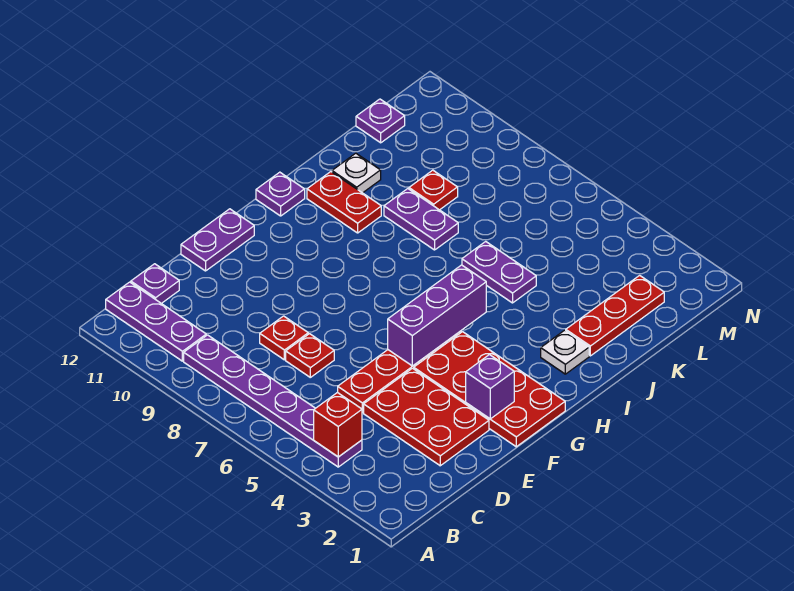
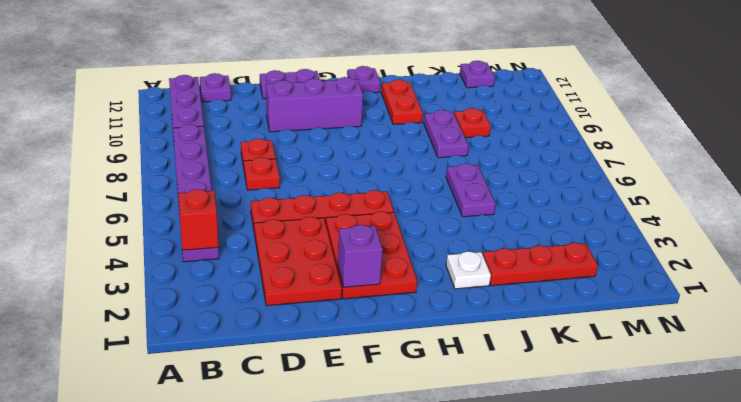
red plate F1:G4 level 1 -> red plate F2:G4 level 1
purple brick F5:H5 level 2 -> purple brick E10:G10 level 1
white plate J11 level 1 -> none

